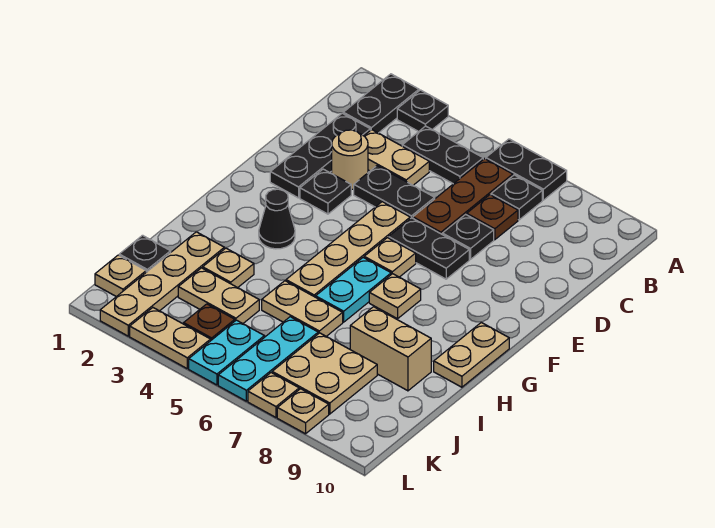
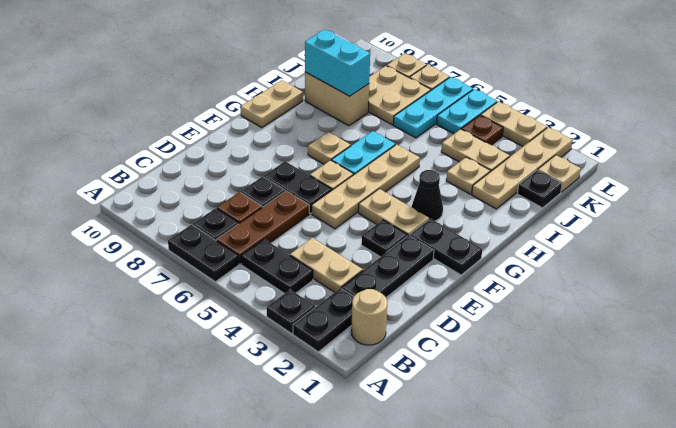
tan round brick D3 level 1 -> tan round brick B1 level 1
black plate D4:D5 level 1 -> black plate F1:F2 level 1
tan plate I5:I6 level 1 -> tan plate F3:F4 level 1
none -> cyan brick I8:I9 level 2

